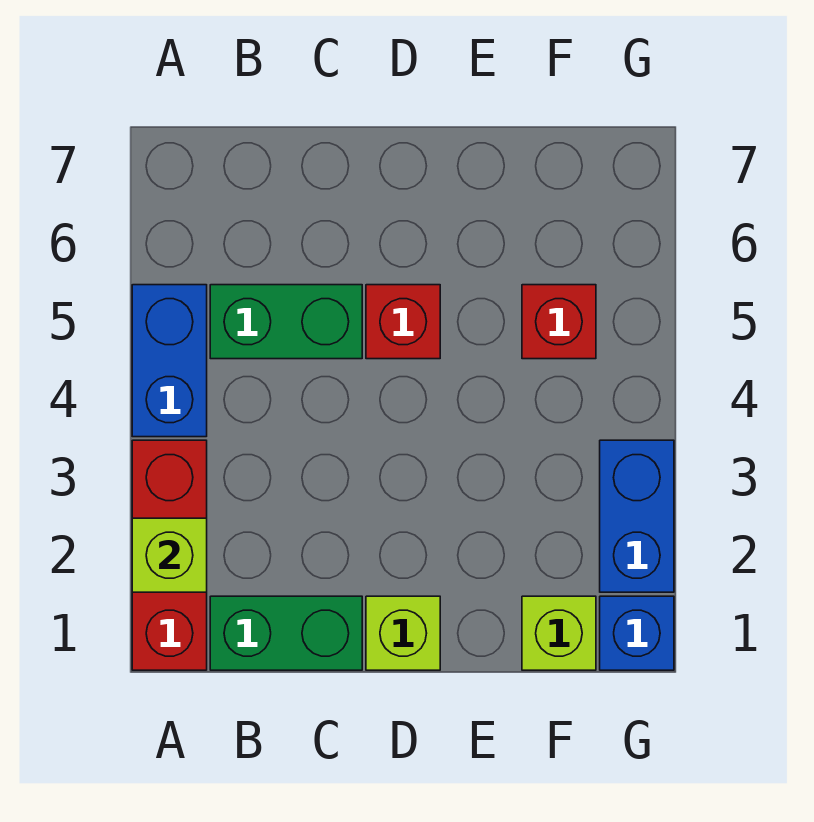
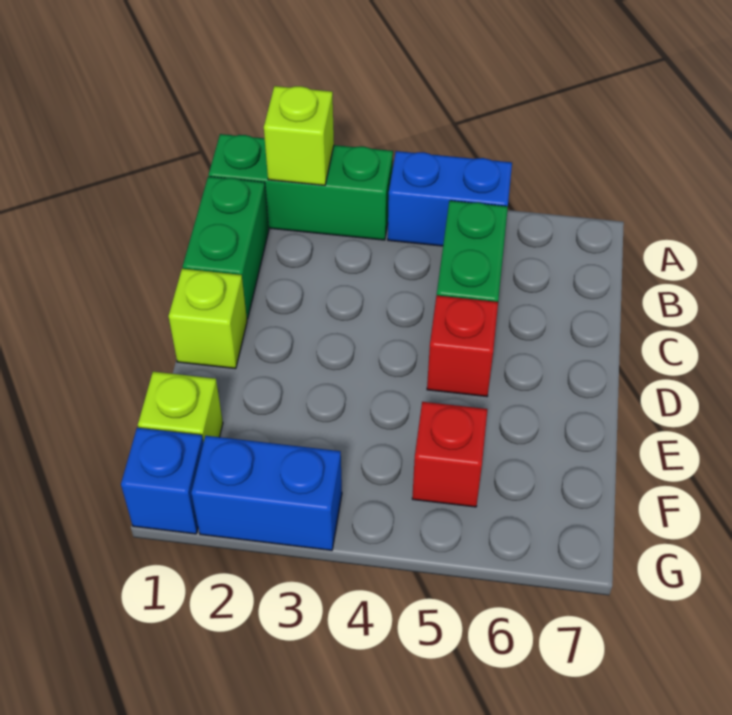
red brick A1:A3 level 1 -> green brick A1:A3 level 1

